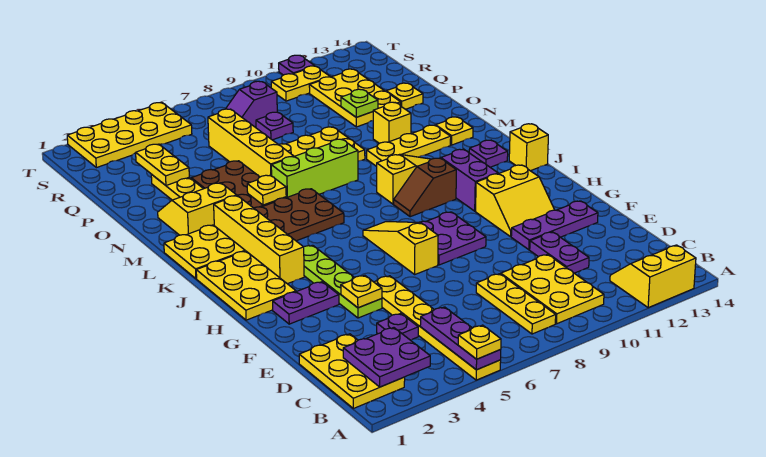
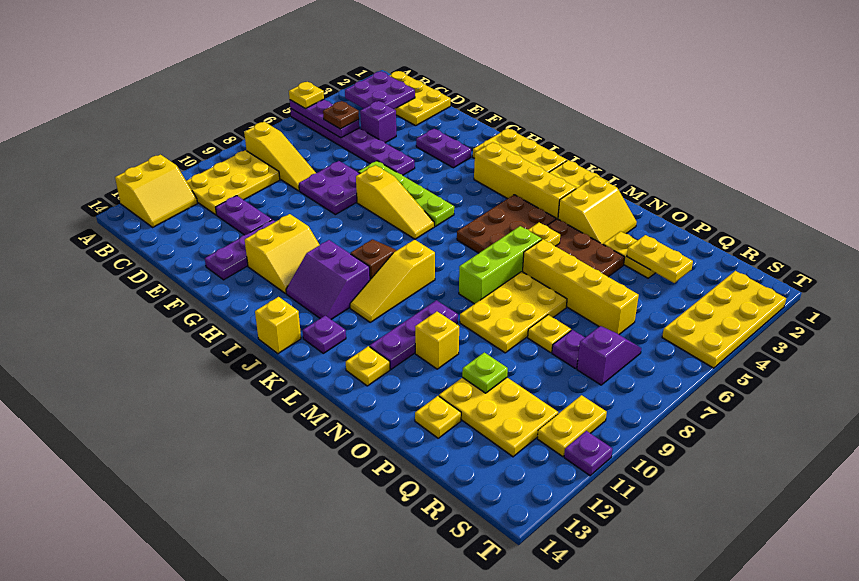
yellow plate A5:F5 level 1 -> purple plate A5:F5 level 1
yellow plate B8:D8 level 1 -> yellow slope B8:D8 level 1 top B
yellow plate B9:D10 level 1 -> yellow plate B9:C11 level 1
none -> brown plate C5 level 3
purple plate D4 level 1 -> purple brick D4 level 1
lime plate F4:I4 level 1 -> lime plate F6:I6 level 1
yellow plate F4 level 2 -> yellow plate P8 level 1
purple plate G2:G3 level 1 -> purple plate F3:G3 level 1
purple plate G8:H9 level 1 -> purple plate E7:F8 level 1
yellow slope G11:H12 level 1 top H -> yellow slope G11:H12 level 1 top G
yellow plate M10:M12 level 1 -> purple plate M10:M12 level 1

